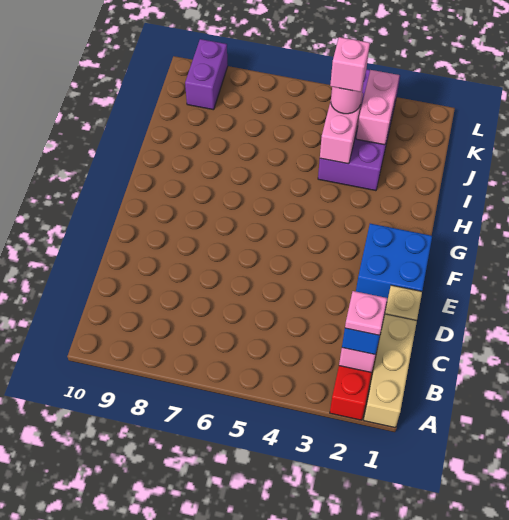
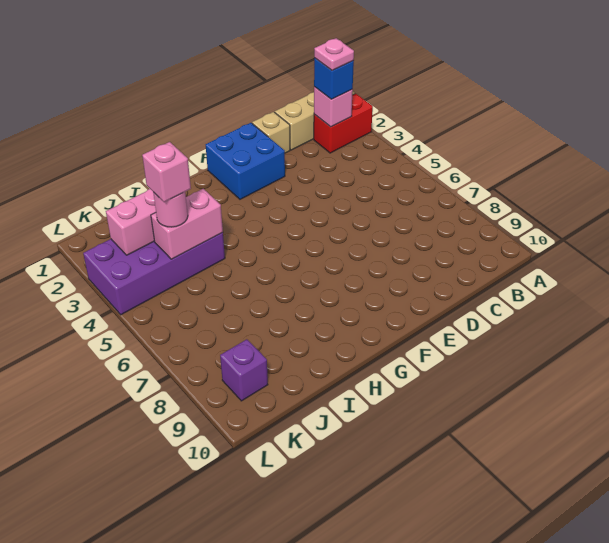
purple brick K9:L9 level 1 -> purple brick K9 level 1

